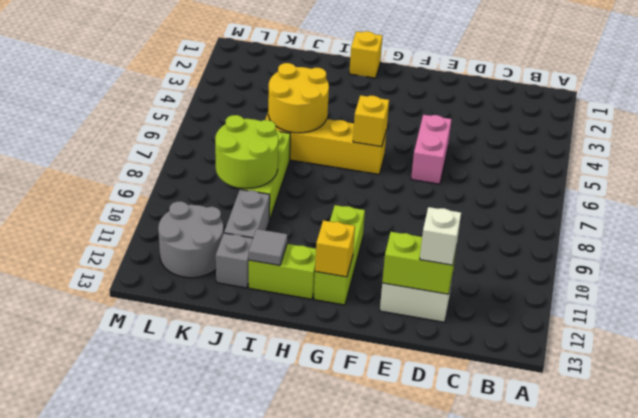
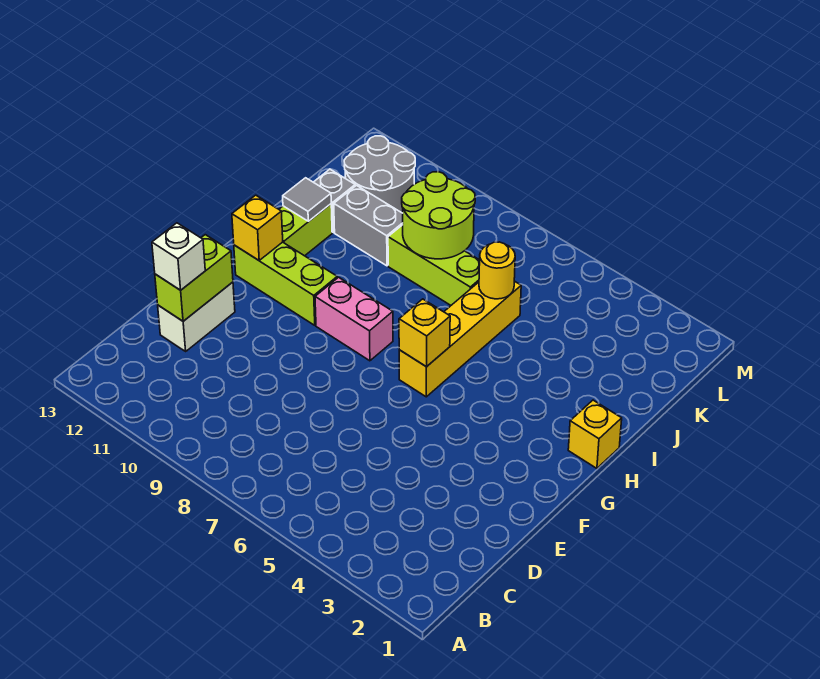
pink brick E5:E6 level 1 -> pink brick G8:G9 level 1
yellow round brick I5:J6 level 2 -> yellow round brick J6 level 2

